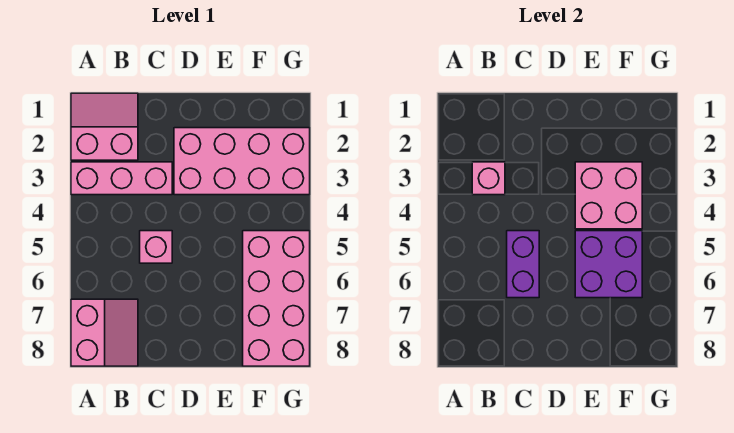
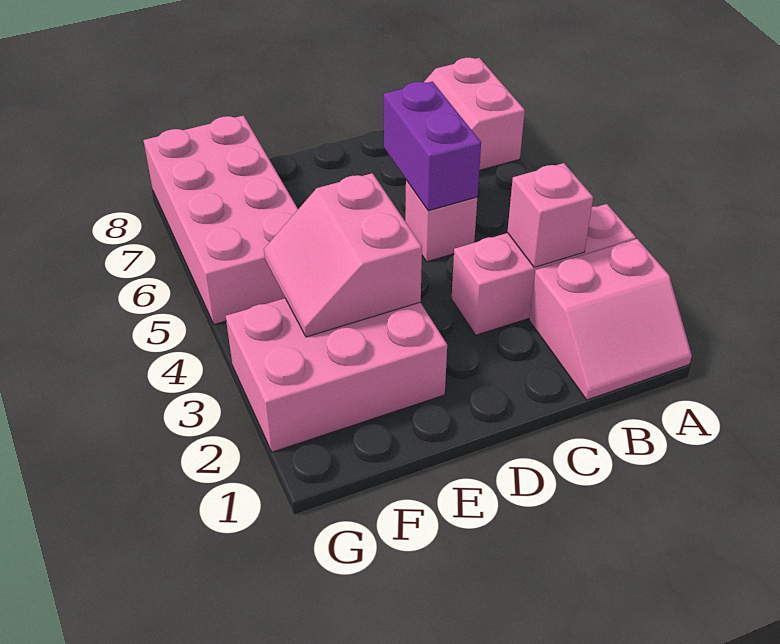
pink brick D2:G3 level 1 -> pink brick E2:G3 level 1
pink brick E3:F4 level 2 -> pink slope E3:F4 level 2 top E
purple brick E5:F6 level 2 -> none

